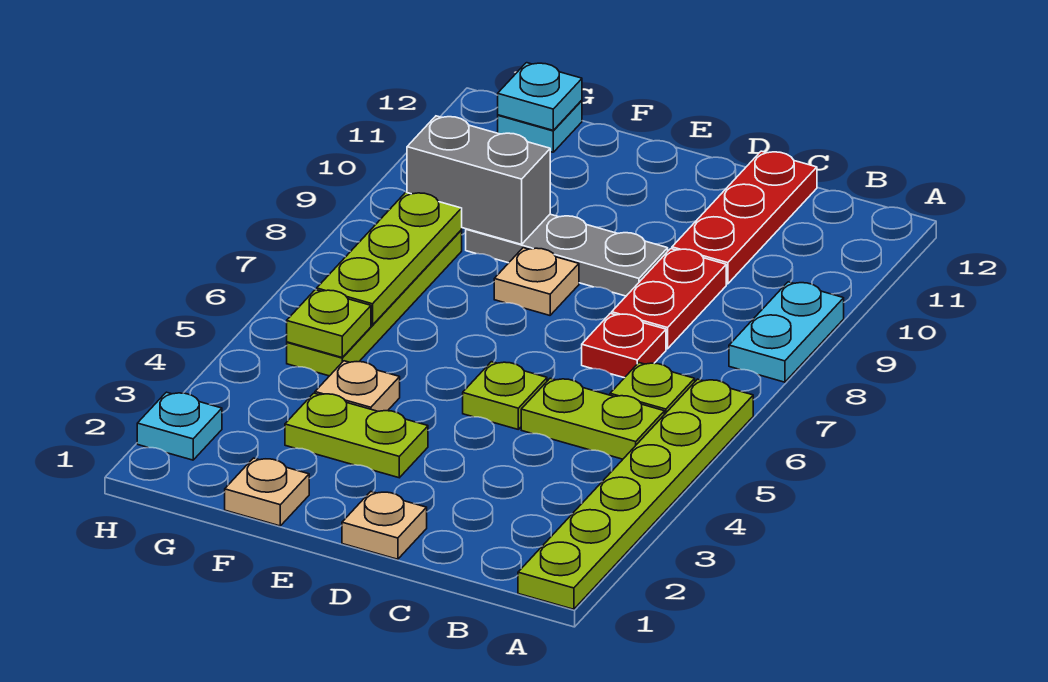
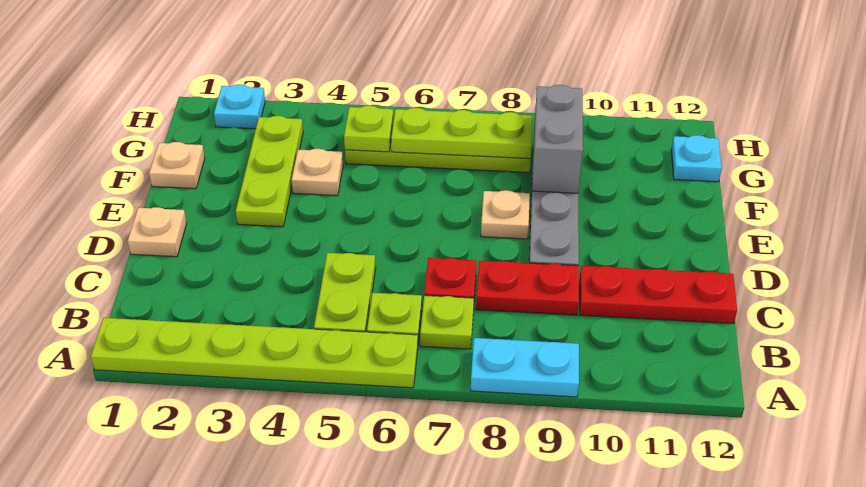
lime plate D5 level 1 -> lime plate B7 level 1
lime plate E3:F3 level 1 -> lime plate E3:G3 level 1
cyan plate G12 level 2 -> none

